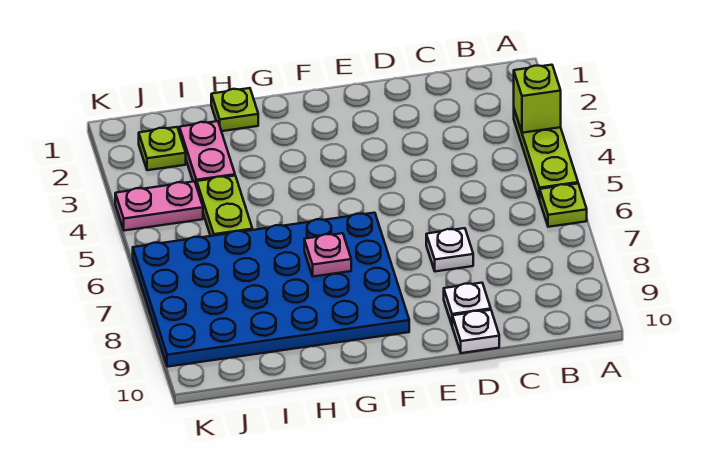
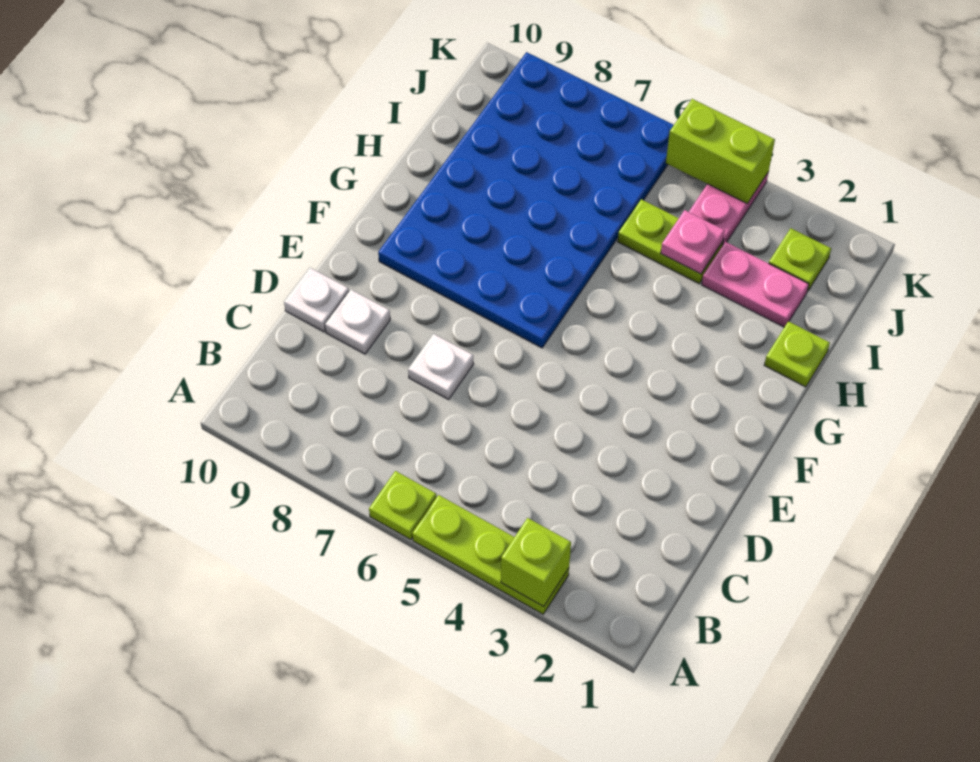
pink plate G7 level 2 -> pink plate I4 level 2
none -> lime brick K4:K5 level 2

